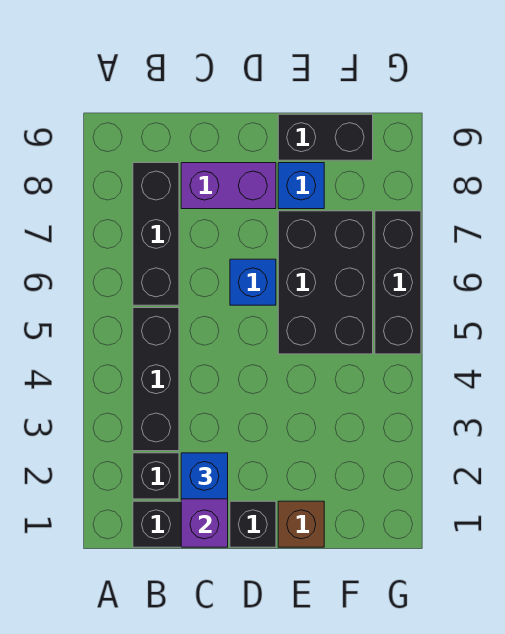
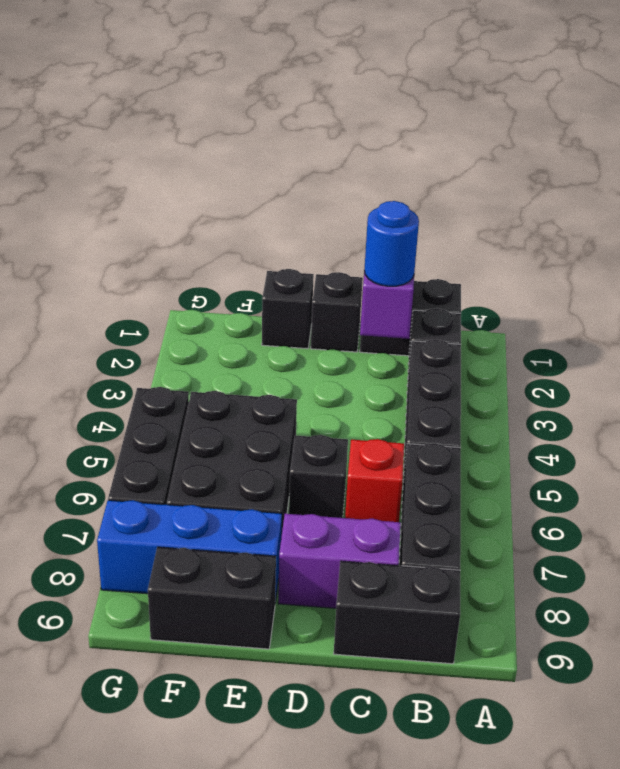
none -> black brick B9:C9 level 1
blue brick C2 level 3 -> blue round brick C2 level 3
none -> red brick C6 level 1
blue brick D6 level 1 -> black brick D6 level 1
brown brick E1 level 1 -> black brick E1 level 1
blue brick E8 level 1 -> blue brick E8:G8 level 1

